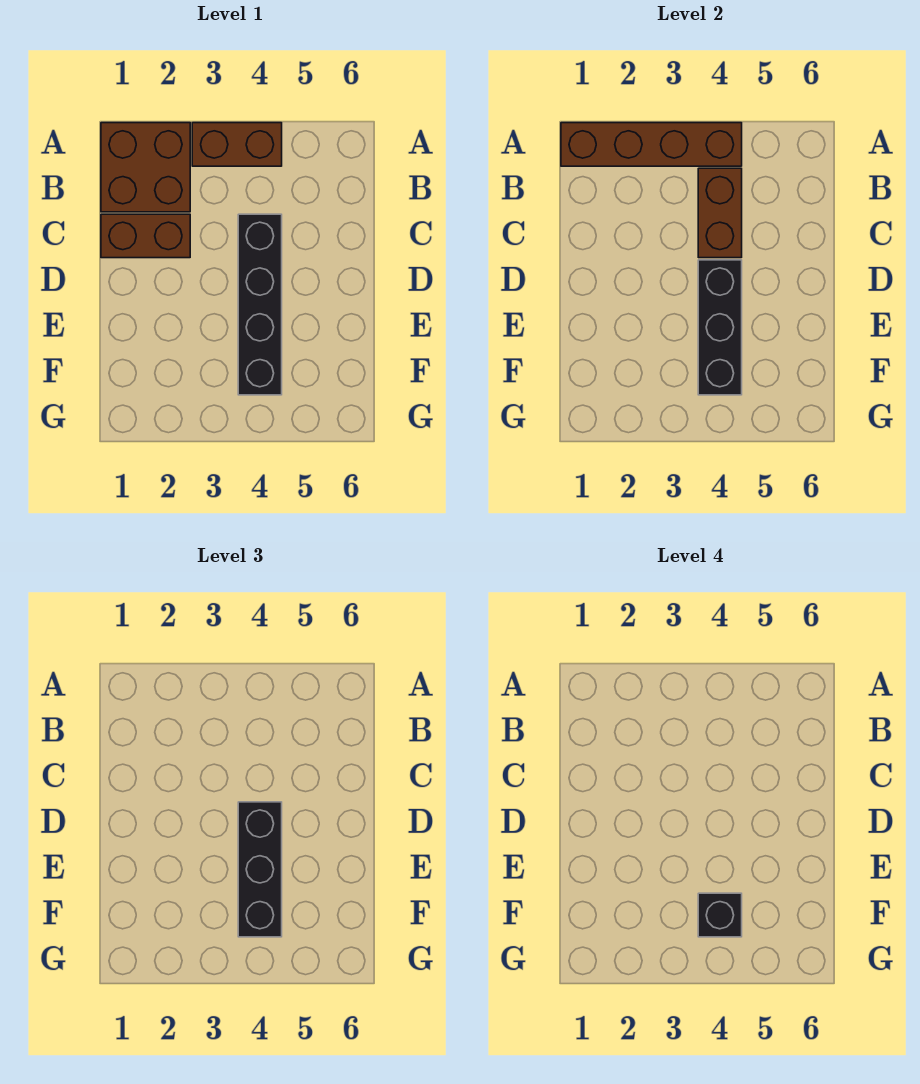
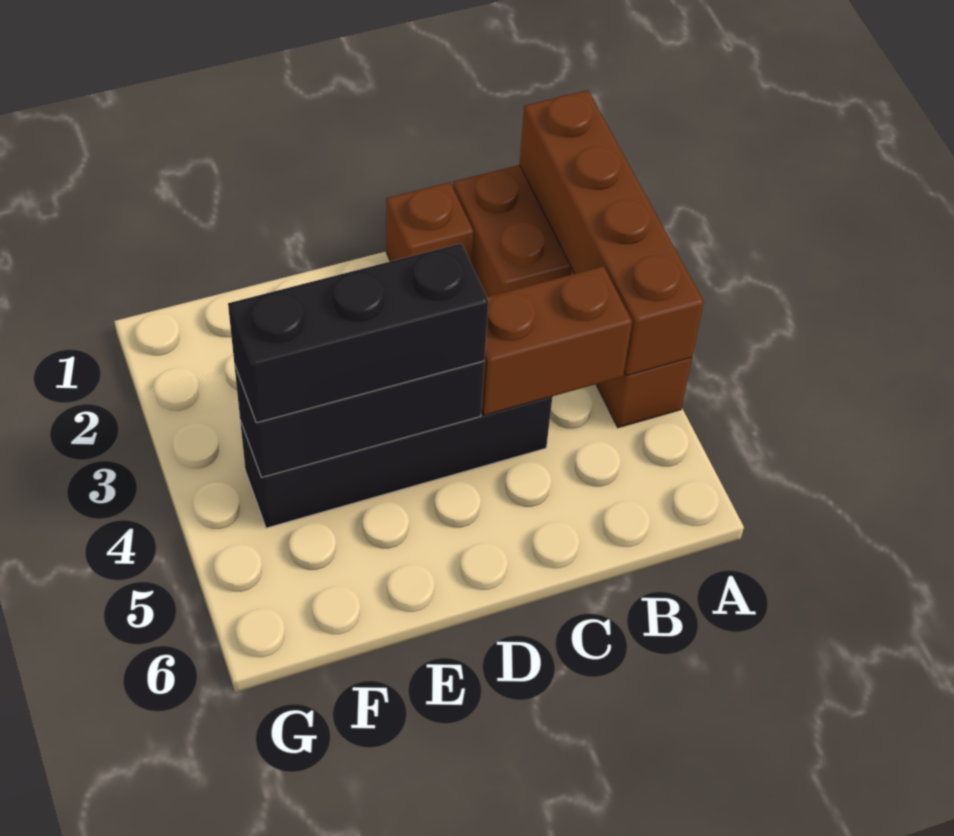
brown brick C1:C2 level 1 -> brown brick C1 level 1
black brick F4 level 4 -> none

